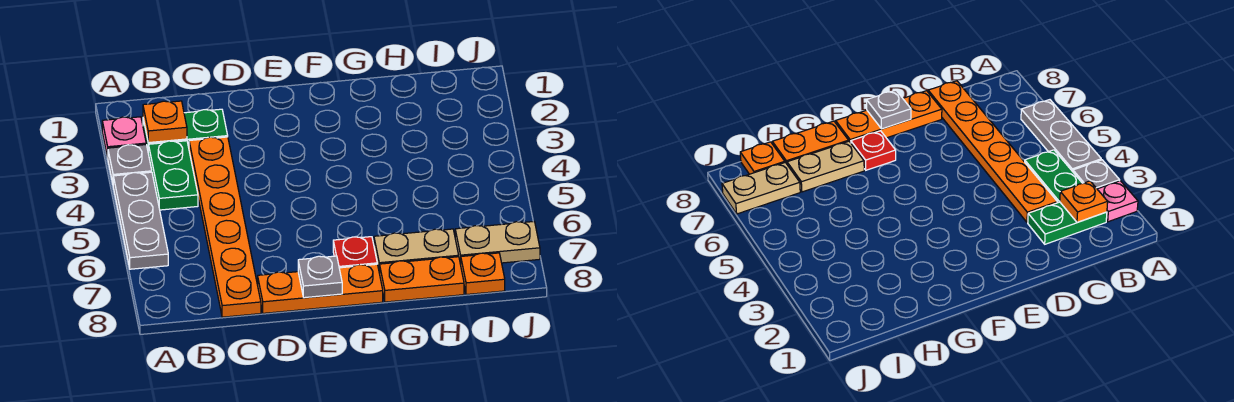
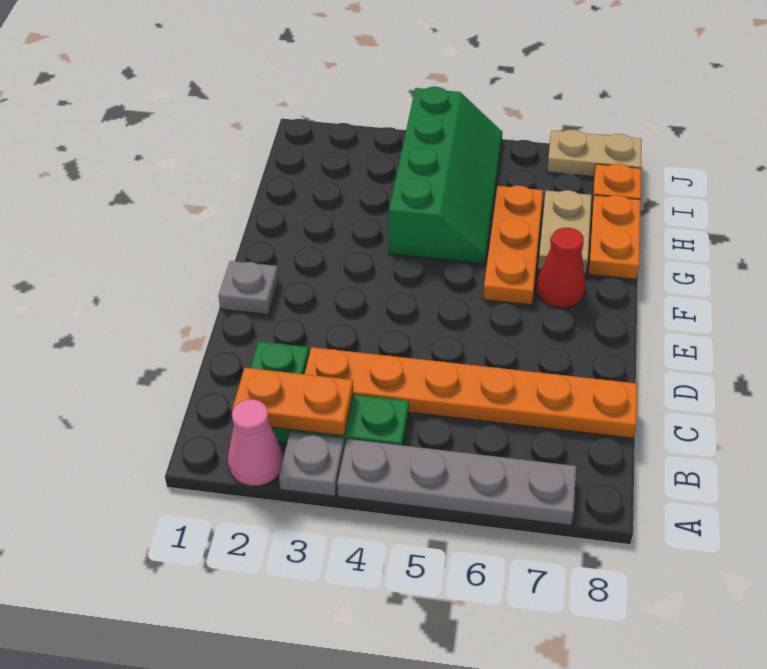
pink plate A2 level 1 -> pink cone A2 level 1
grey plate A4:A6 level 1 -> grey plate A4:A7 level 1
orange plate B2 level 2 -> orange plate B2:B3 level 2
orange plate D8:F8 level 1 -> orange plate F6:H6 level 1
grey plate E8 level 2 -> grey plate E1 level 1
red plate F7 level 1 -> red cone F7 level 1
none -> green slope G4:J5 level 1 top 4
tan plate I7:J7 level 1 -> tan plate J7:J8 level 1

